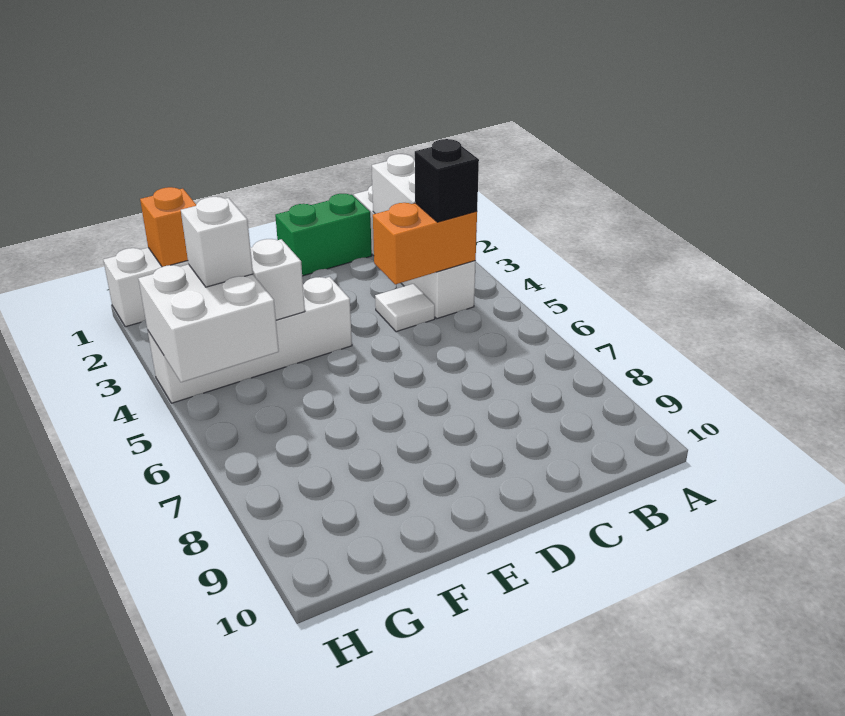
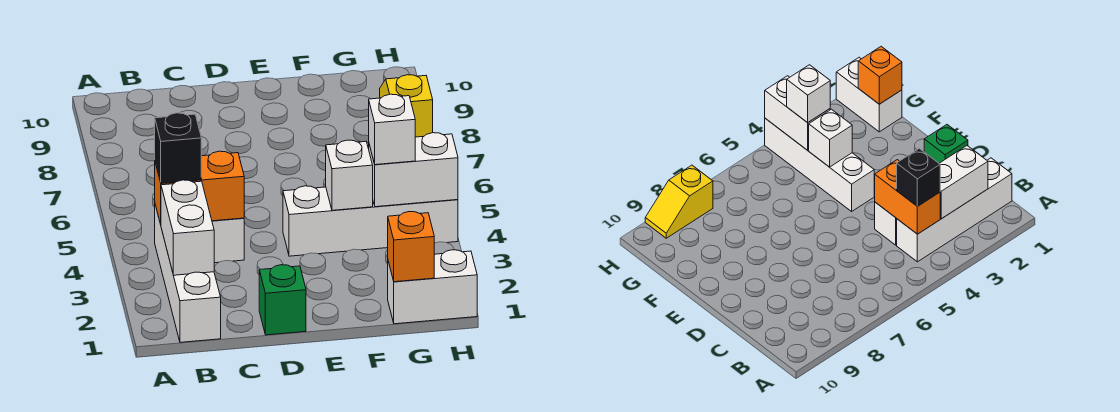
green brick C1:D1 level 1 -> green brick D1 level 1
white tile C4 level 1 -> white brick C4 level 1
white brick G4:H5 level 2 -> white brick G4:H4 level 2
none -> yellow slope H8:H9 level 1 top 8

